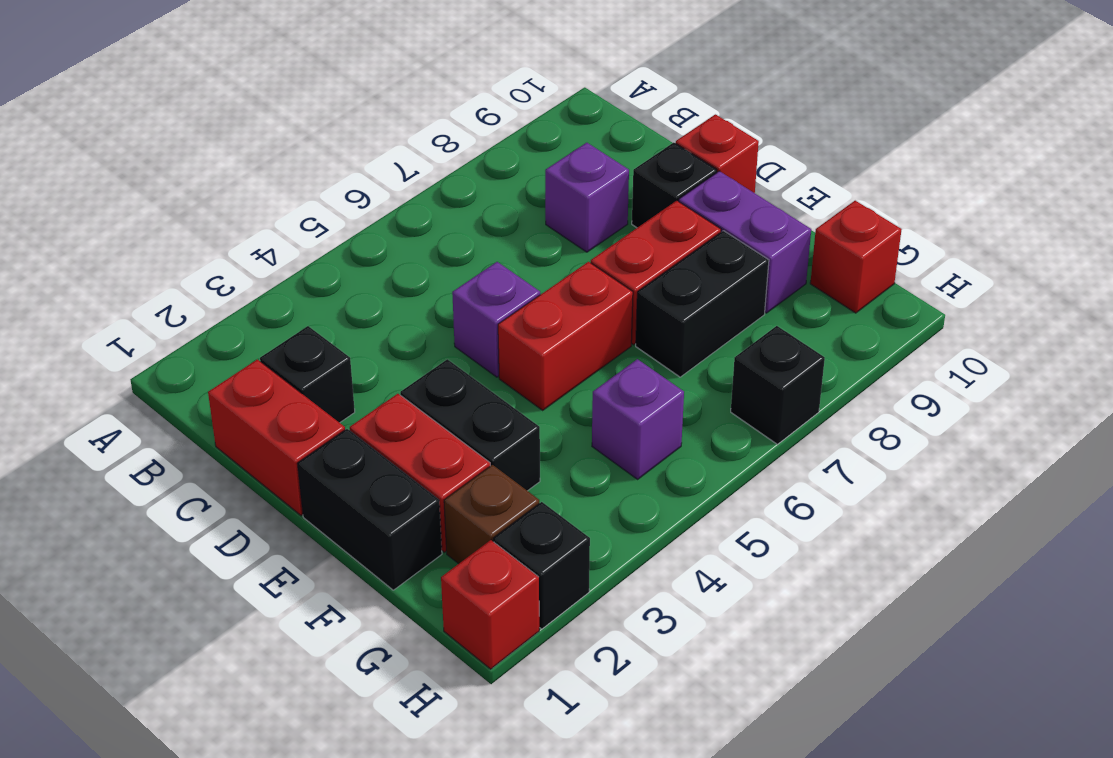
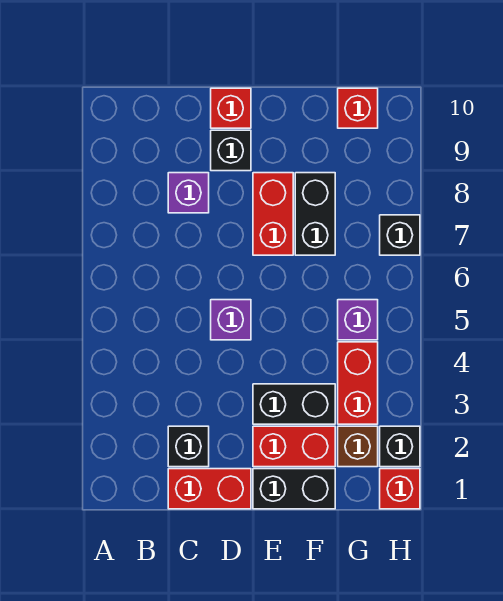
red brick E5:E6 level 1 -> red brick G3:G4 level 1
purple brick E9:F9 level 1 -> none

